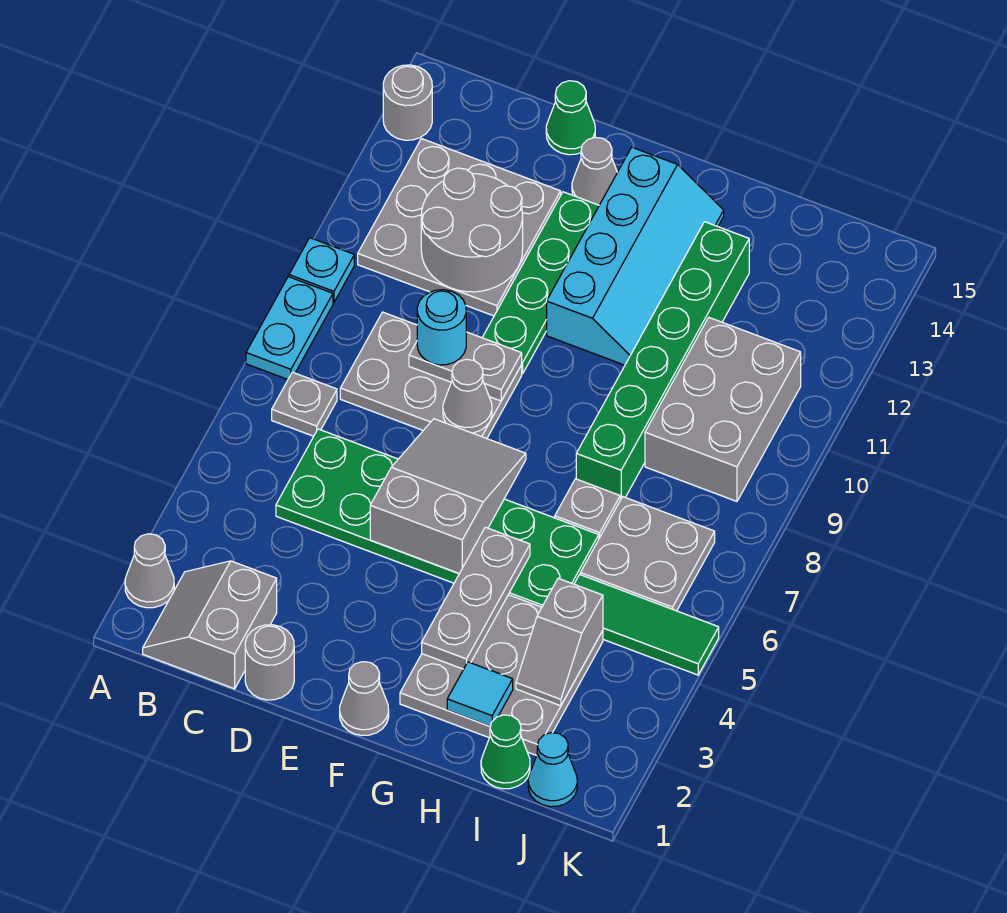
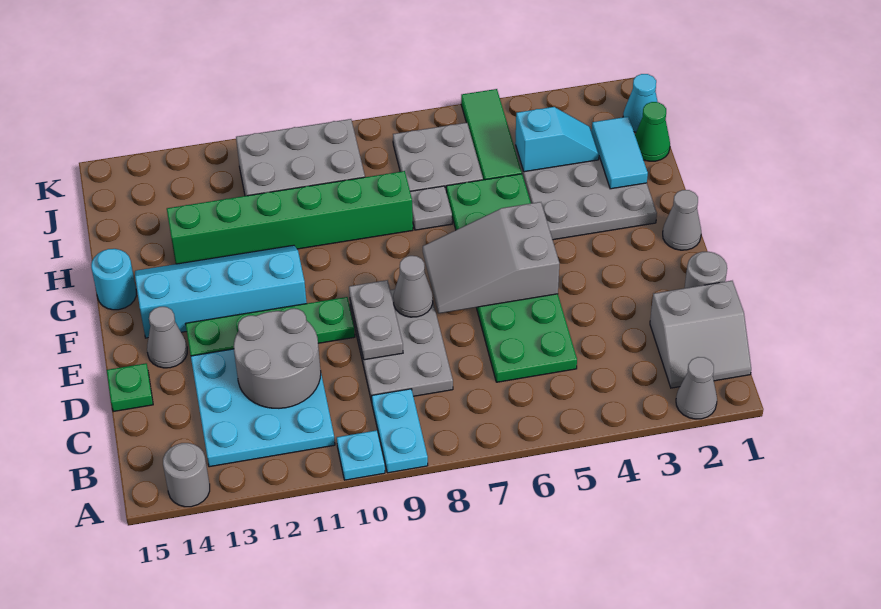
cyan plate A8:A9 level 1 -> cyan plate A9:B9 level 1
grey plate B7 level 1 -> none
grey plate B11:D13 level 1 -> cyan plate B11:D13 level 1
cyan round brick D9 level 3 -> cyan round brick G15 level 1
green cone D15 level 1 -> green plate D15 level 1
grey plate G3:G5 level 2 -> none
cyan tile H2 level 2 -> cyan tile H2:I2 level 2
grey slope I3:I4 level 2 top 4 -> cyan slope I3:I4 level 2 top 4

